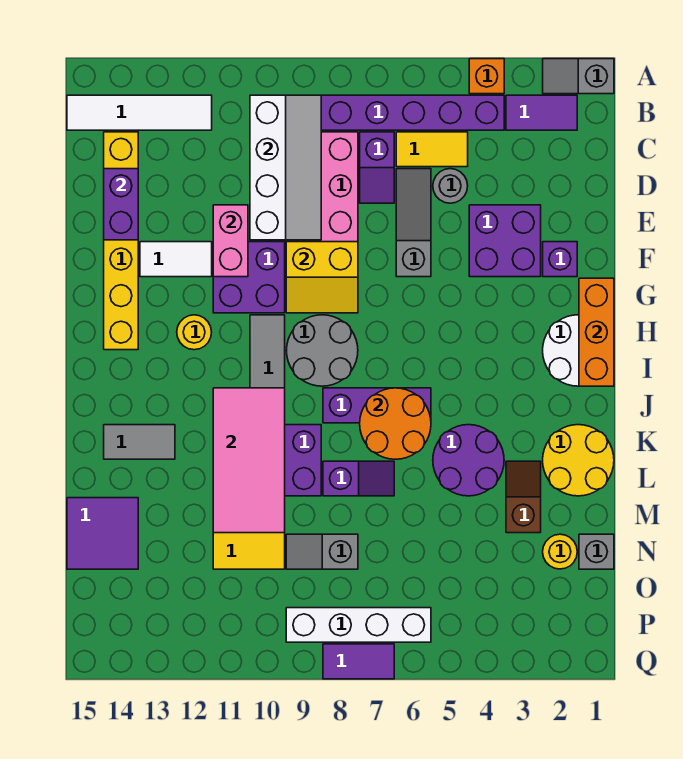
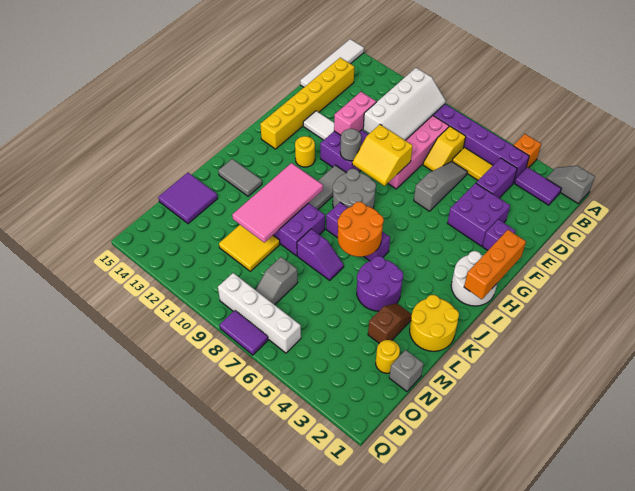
white tile B12:B15 level 1 -> white tile A15:D15 level 1
purple slope C7:D7 level 1 top C -> yellow slope C7:D7 level 1 top C
grey round brick D5 level 1 -> grey round brick G10 level 2
purple brick D14:E14 level 2 -> purple brick C4:D4 level 1
grey slope N8:N9 level 1 top 8 -> grey slope N8:O8 level 1 top N

